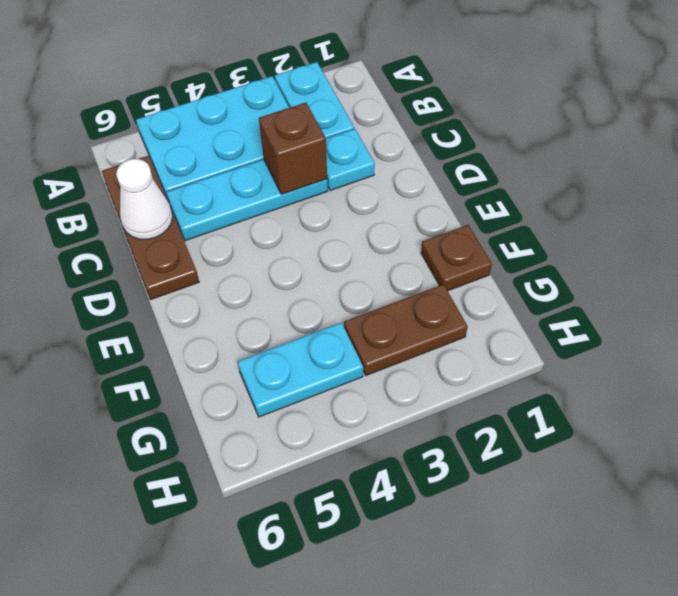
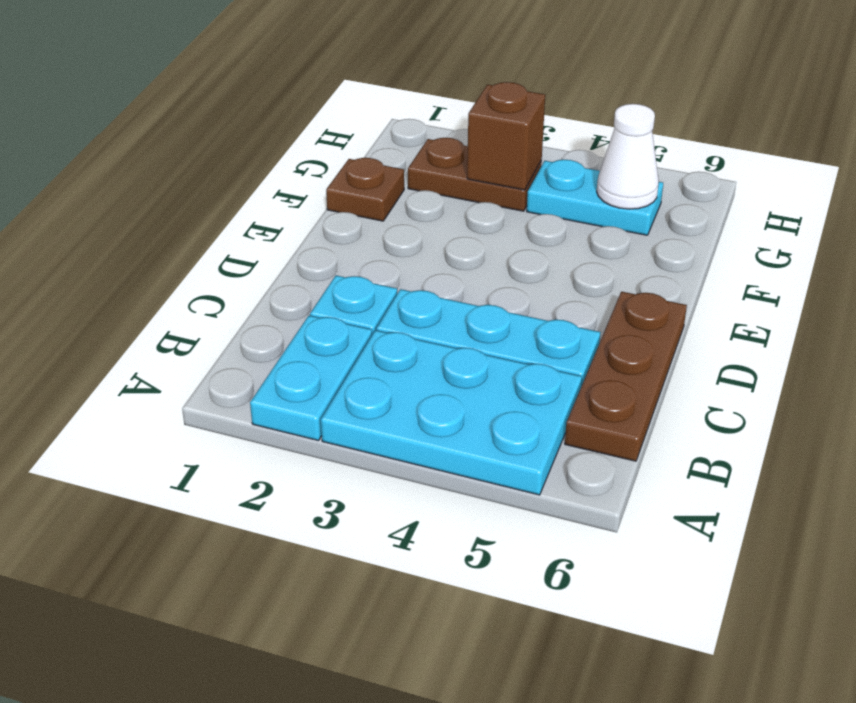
brown brick C3 level 2 -> brown brick G3 level 2
white cone C6 level 2 -> white cone G5 level 2

